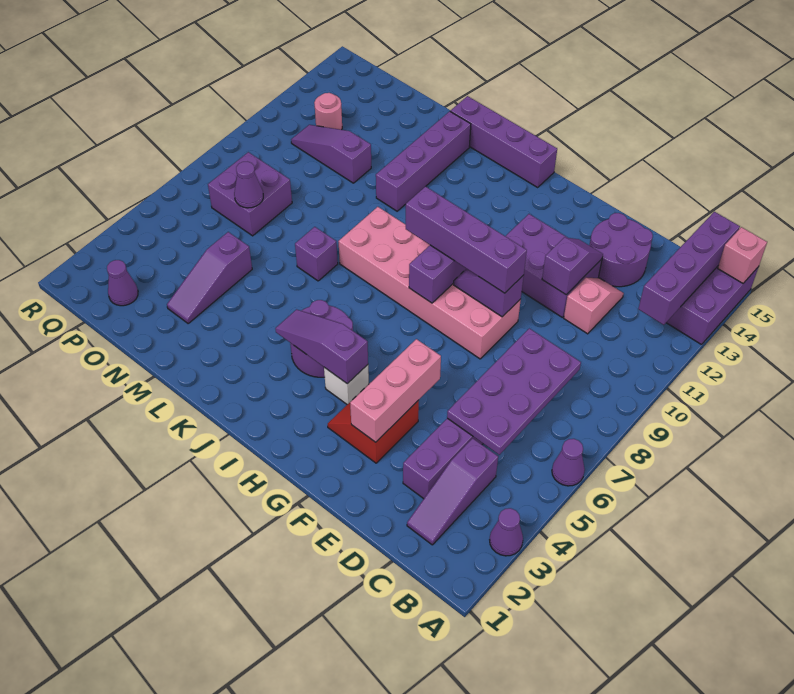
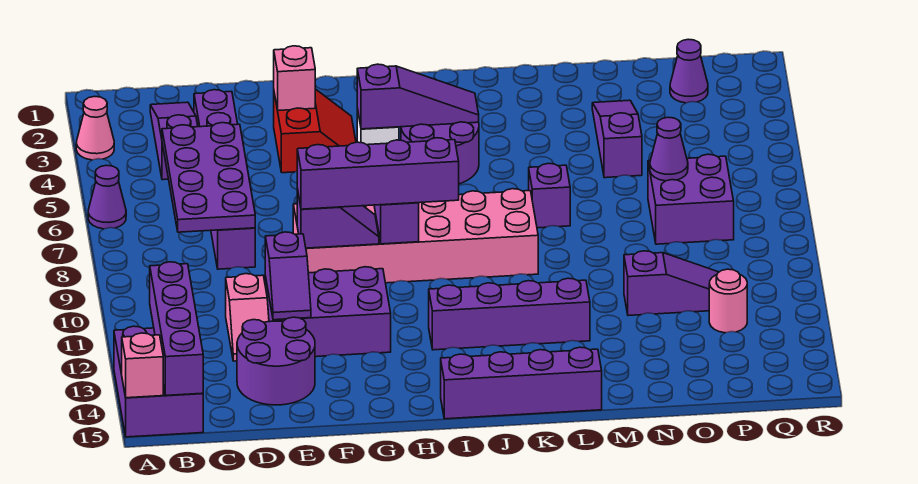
purple cone A3 level 1 -> pink cone A3 level 1
pink brick F3:F5 level 2 -> pink brick F3 level 2
purple brick L11:L14 level 1 -> purple brick I12:L12 level 1

